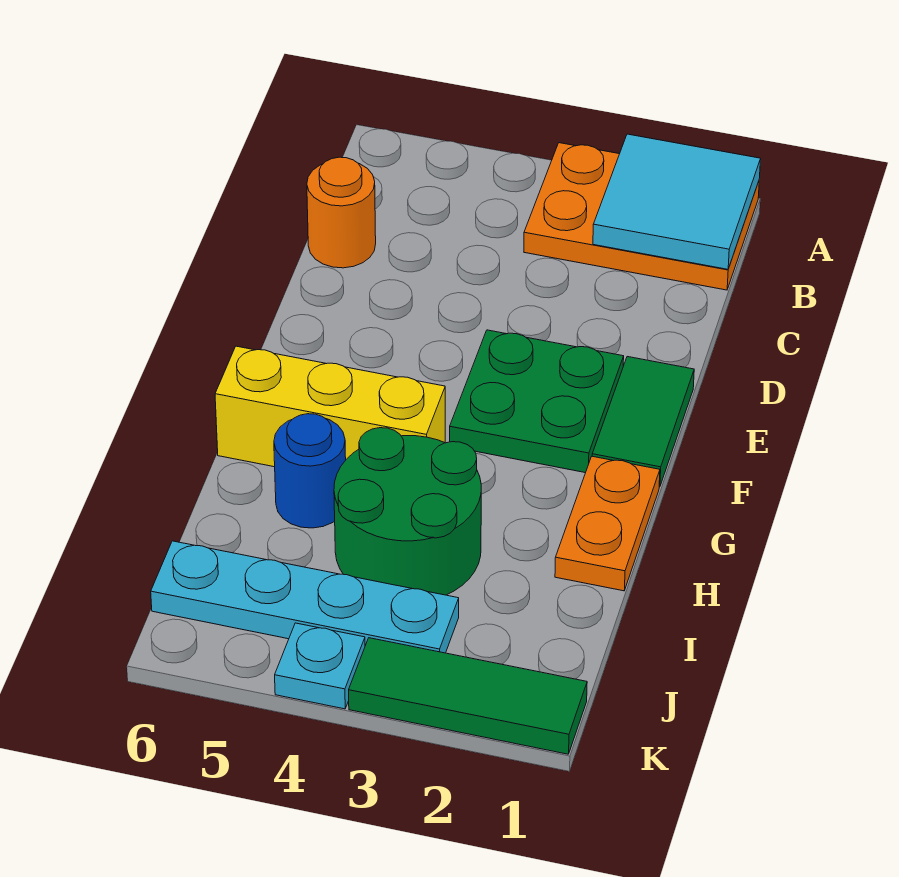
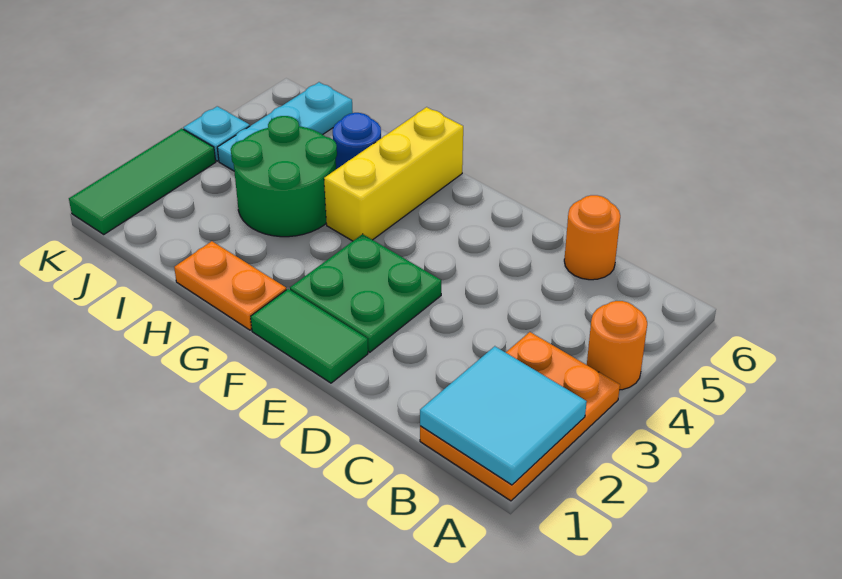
none -> orange round brick A4 level 1
cyan plate J3:J6 level 1 -> cyan plate J4:J6 level 1

